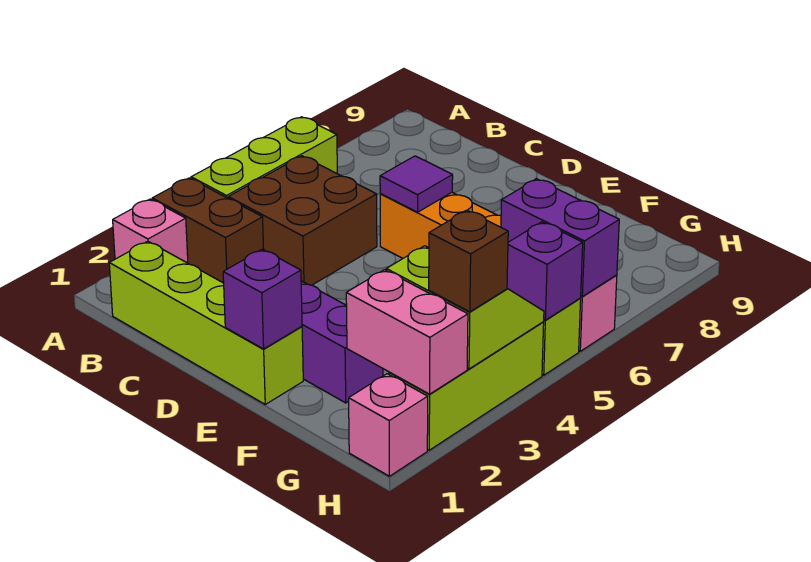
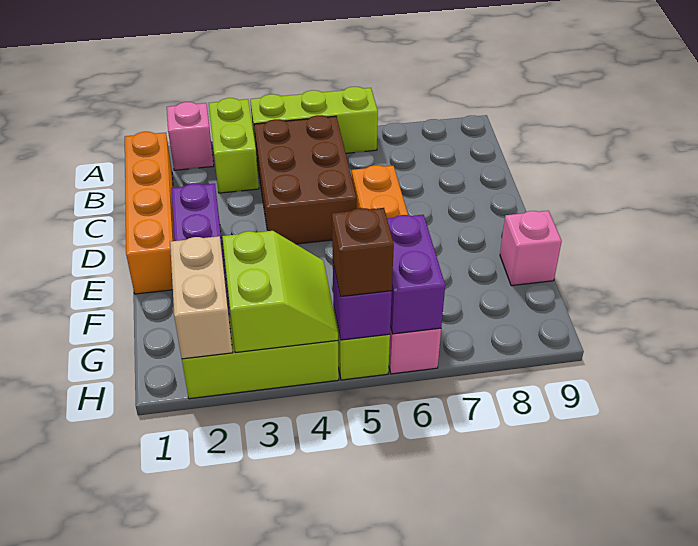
brown brick A3:B3 level 1 -> lime brick A3:B3 level 1
lime brick B1:E1 level 1 -> orange brick B1:E1 level 1
brown brick B4:C5 level 1 -> brown brick B4:D5 level 1
purple tile D6 level 2 -> none
purple brick E1 level 2 -> none
pink brick G2:H2 level 2 -> tan brick G2:H2 level 2
pink brick H1 level 1 -> pink brick F9 level 1
brown brick H3 level 3 -> brown brick H5 level 3

